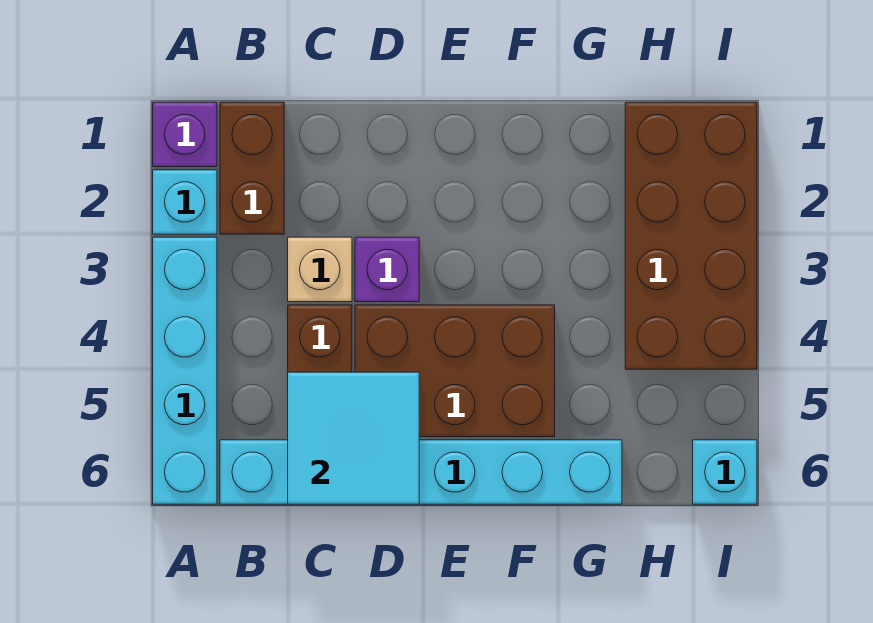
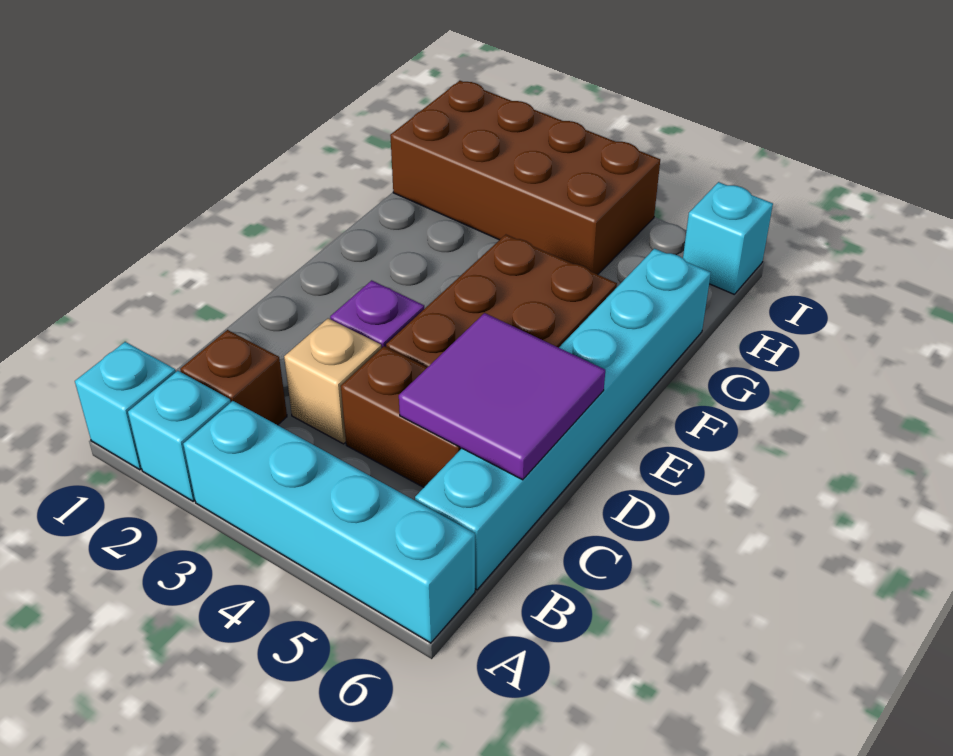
purple brick A1 level 1 -> cyan brick A1 level 1
brown brick B1:B2 level 1 -> brown brick B2 level 1
cyan tile C5:D6 level 2 -> purple tile C5:D6 level 2

